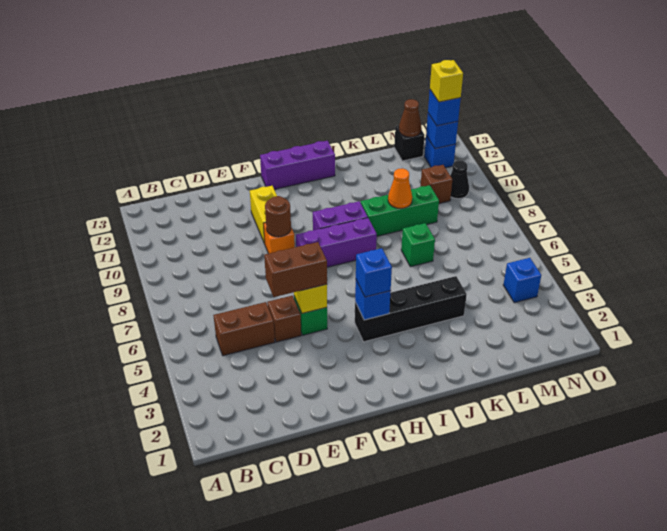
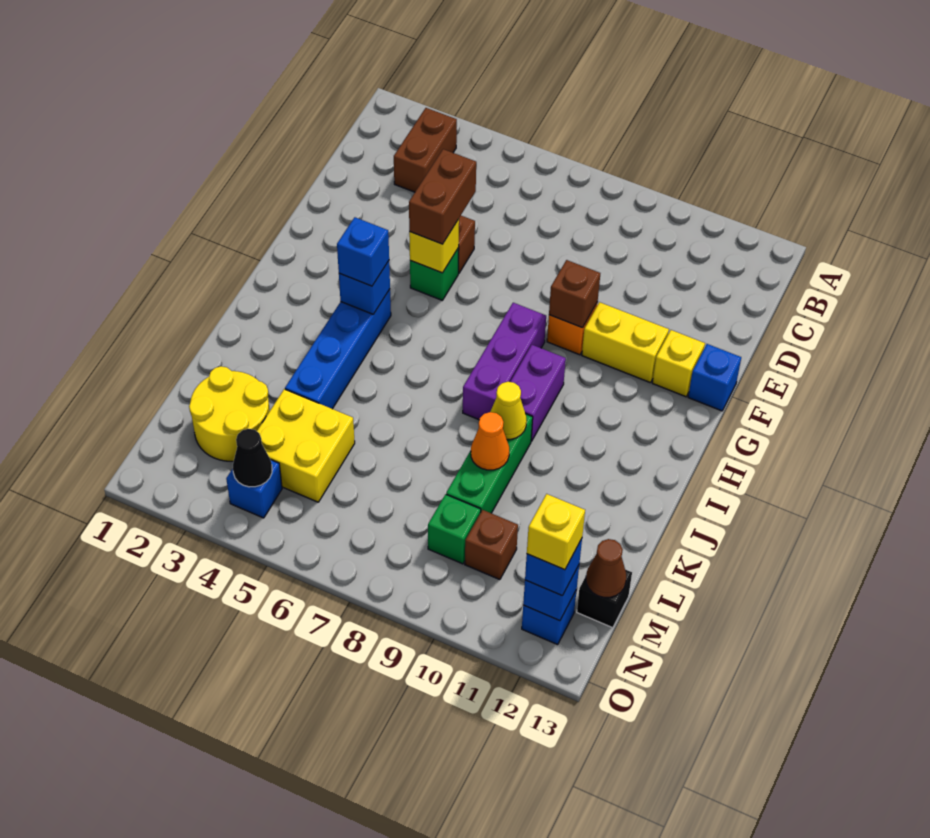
brown brick C5:D5 level 1 -> brown brick B3:C3 level 1
brown round brick F9 level 2 -> brown brick F9 level 2
none -> yellow brick F12 level 1
none -> blue brick F13 level 1
purple brick G13:I13 level 1 -> none
black brick H4:K4 level 1 -> blue brick H4:K4 level 1
none -> yellow cone J9 level 2
green brick K7 level 1 -> green brick M9 level 1
none -> yellow round brick L2:M3 level 1
none -> yellow brick L4:M5 level 1
black cone N10 level 1 -> black cone N4 level 2

